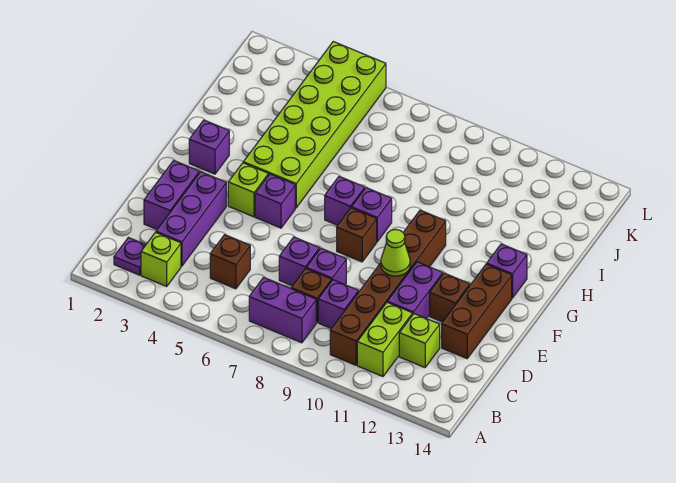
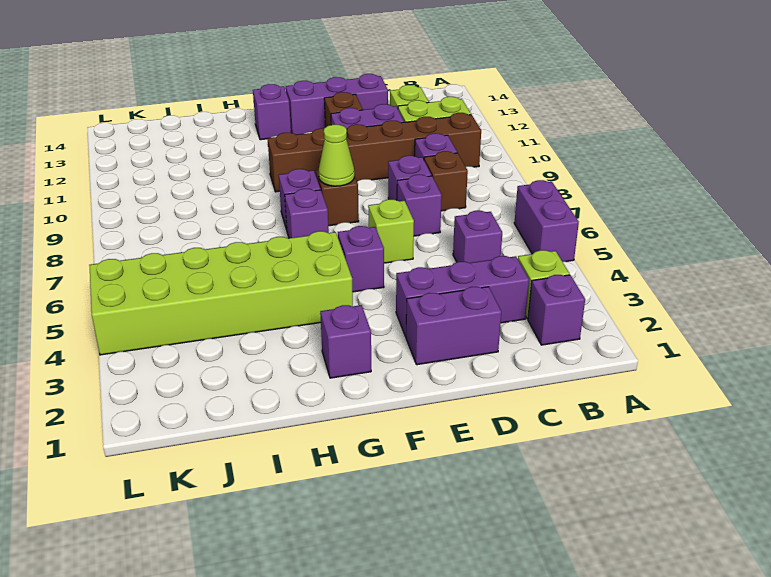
purple plate B2 level 1 -> purple brick B2 level 1
purple brick B7:B8 level 1 -> purple brick A5:A6 level 1
brown brick C5 level 1 -> purple brick C5 level 1
brown brick D13:F13 level 1 -> purple brick D13:F13 level 1
lime cone E10 level 2 -> lime cone F8 level 2
lime brick F4 level 1 -> lime brick E6 level 1

